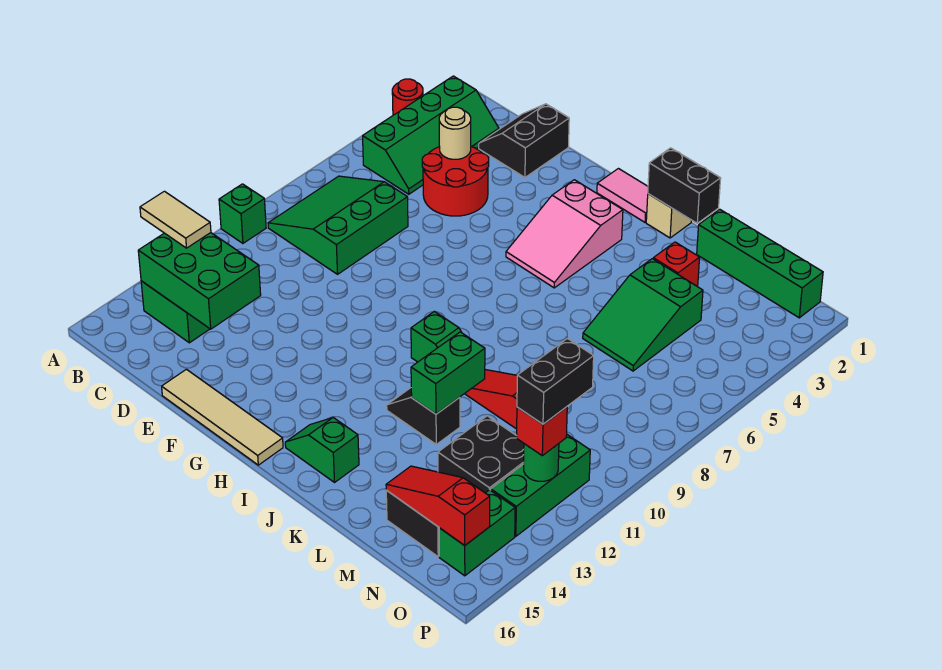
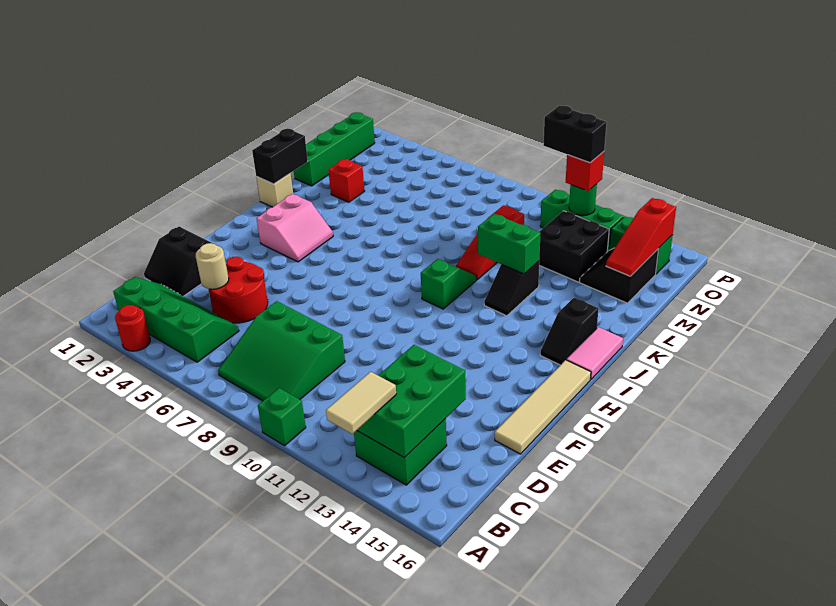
pink tile H1:I1 level 1 -> pink tile I16:J16 level 1
pink slope H3:I5 level 1 top 3 -> pink slope H3:I4 level 1 top 3
green slope I15:J15 level 1 top J -> black slope I15:J15 level 1 top J
green slope L4:M6 level 1 top 4 -> none

